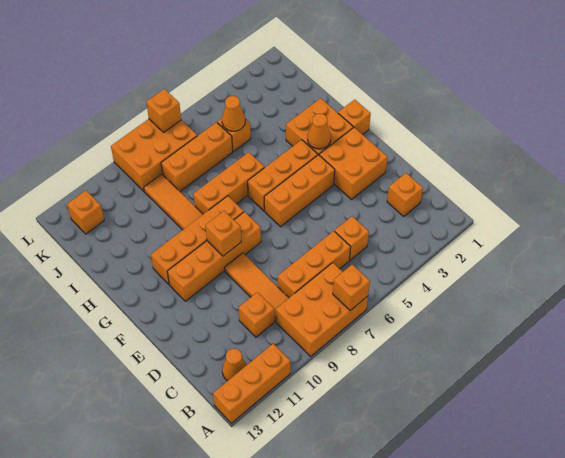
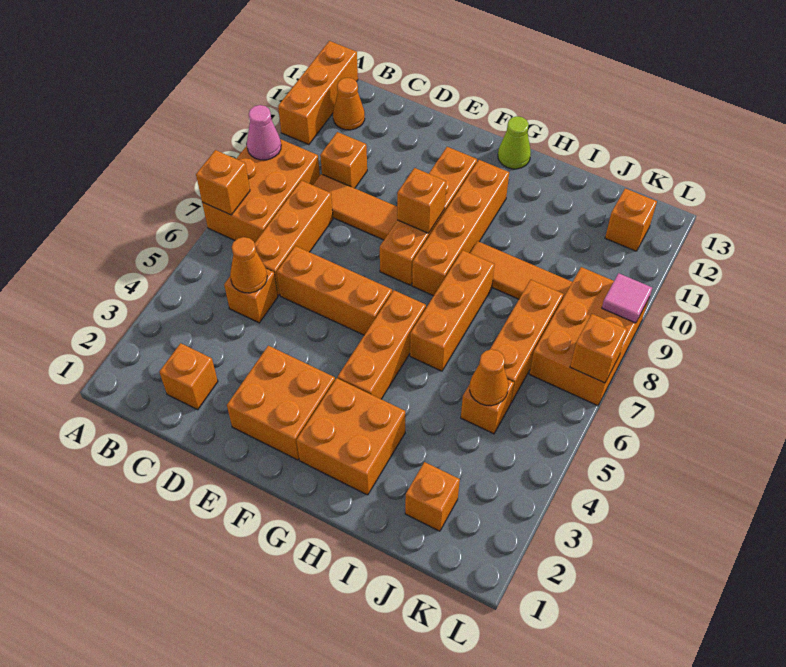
none -> pink cone A9 level 2
orange brick F4:F6 level 1 -> orange brick D6:F6 level 1
orange brick G1 level 1 -> orange brick J2 level 1
orange cone G3 level 2 -> orange cone C5 level 2
none -> lime cone G13 level 1
none -> pink tile L9 level 2

